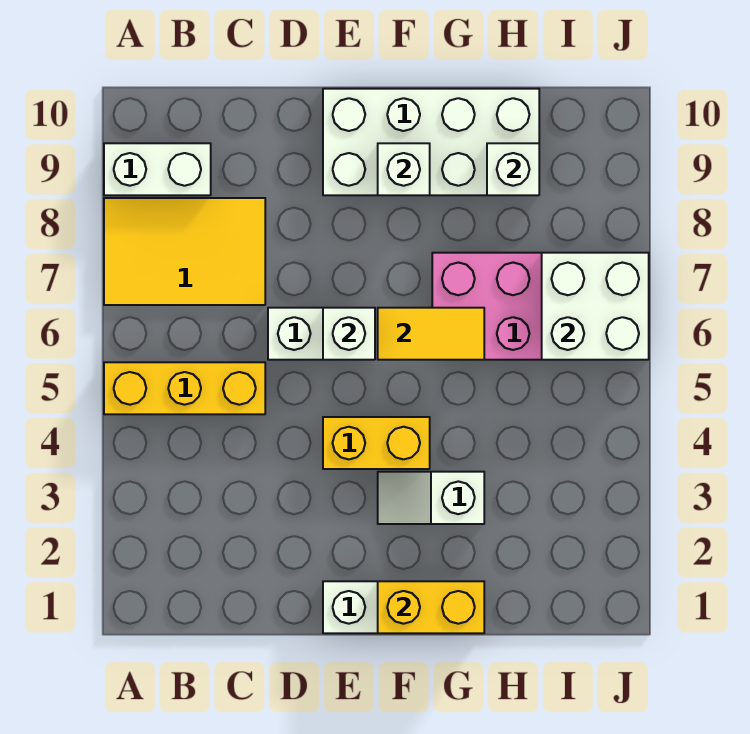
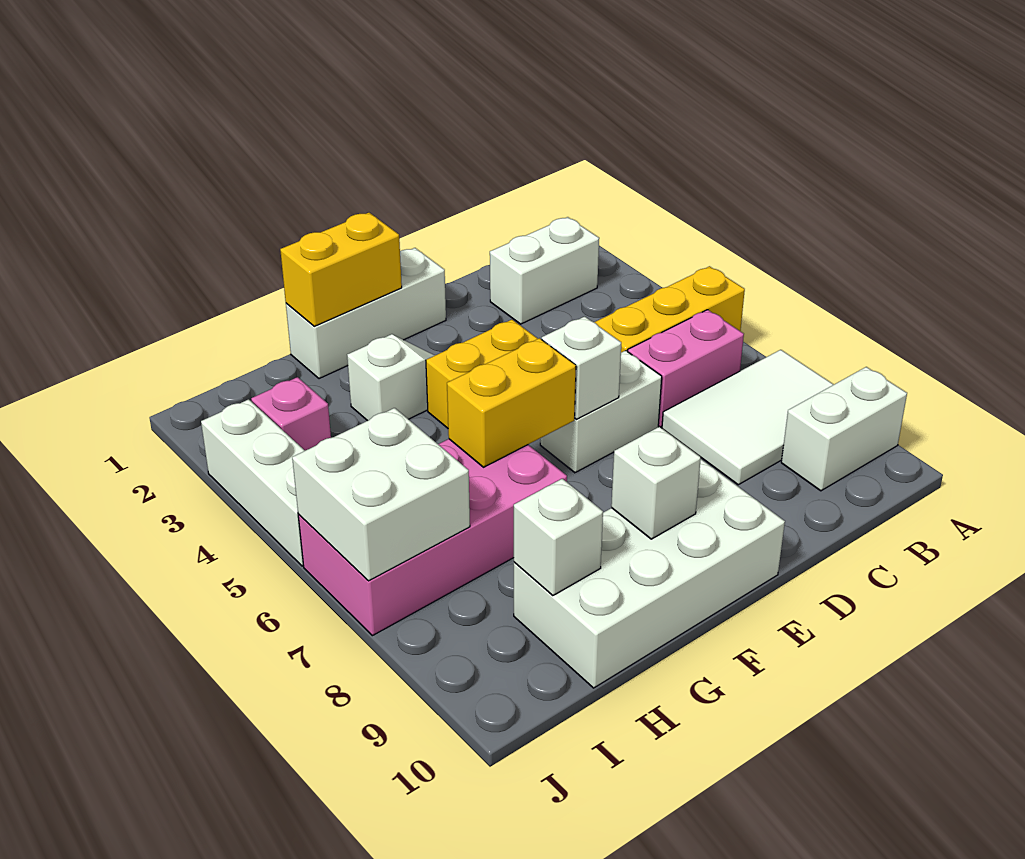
yellow tile A7:C8 level 1 -> white tile A7:C8 level 1
none -> white brick B2:C2 level 1
none -> pink brick B6:C6 level 1
yellow tile F6:G6 level 2 -> yellow brick F6:G6 level 2
none -> pink brick I3 level 1
none -> white brick J3:J5 level 1

